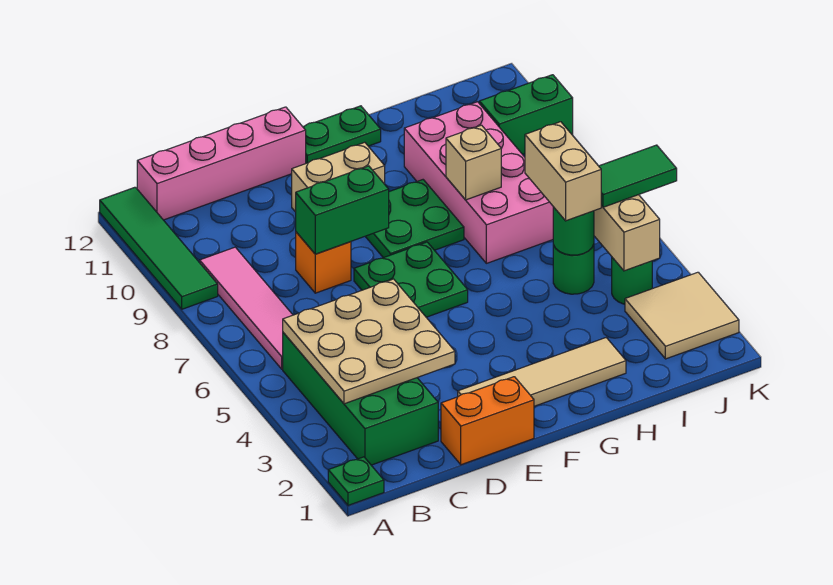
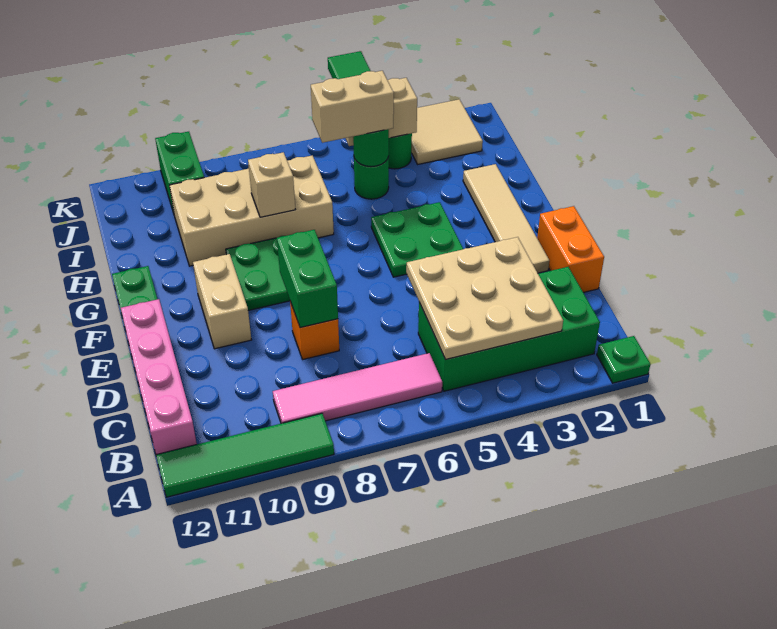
green plate E6:F7 level 1 -> green plate F4:G5 level 1
pink brick H7:I10 level 1 -> tan brick H7:I10 level 1

